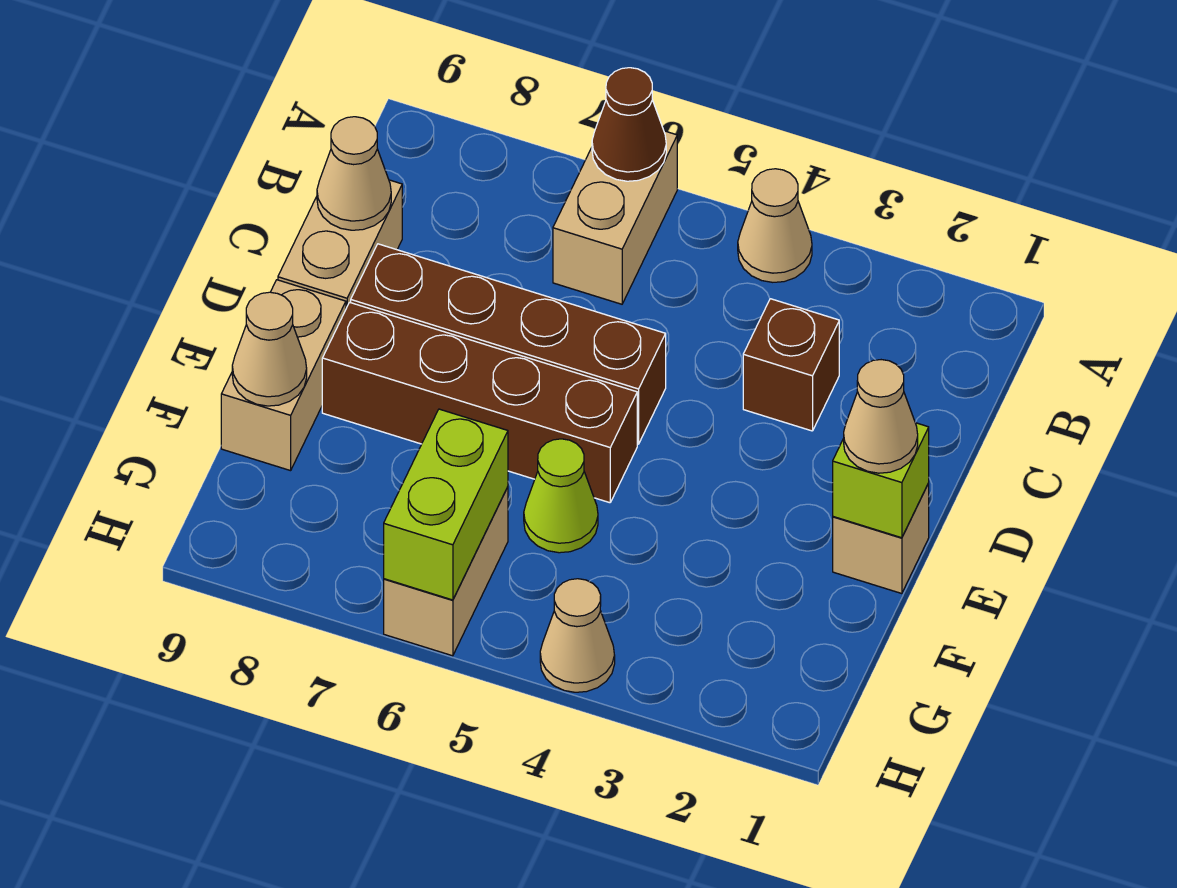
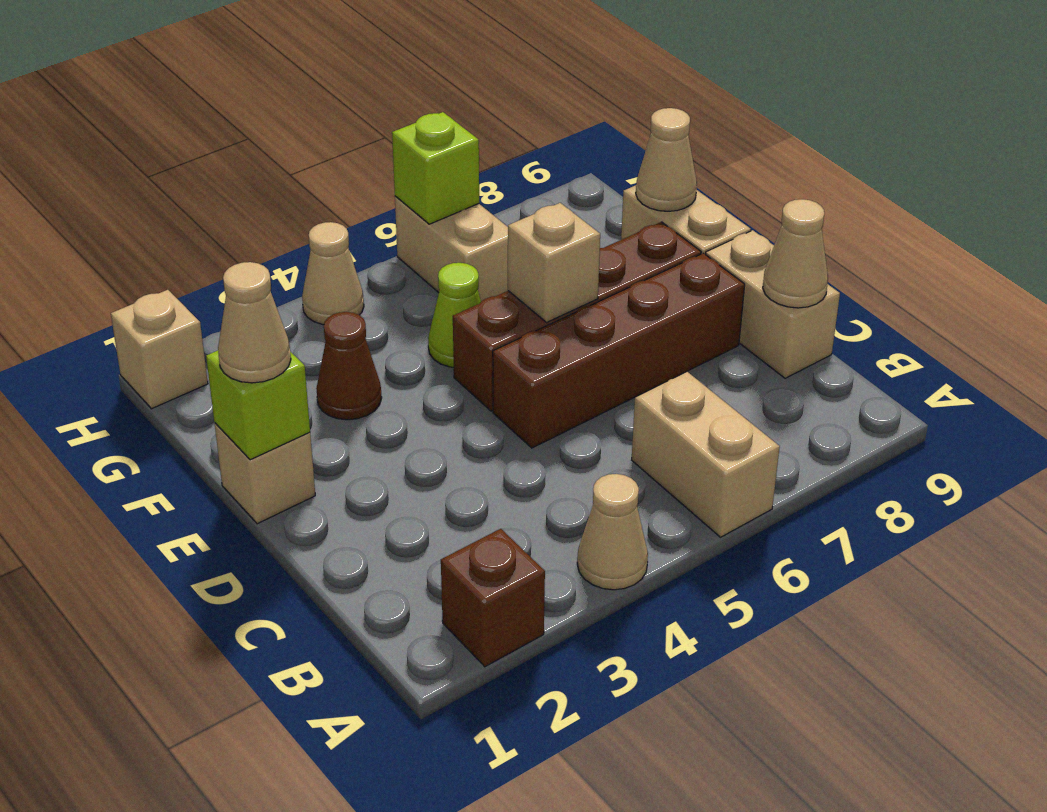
brown cone A6 level 2 -> brown cone F3 level 1
brown brick C3 level 1 -> brown brick A2 level 1
none -> tan brick E6 level 2
lime brick G6:H6 level 2 -> lime brick H6 level 2
none -> tan brick H1 level 1

